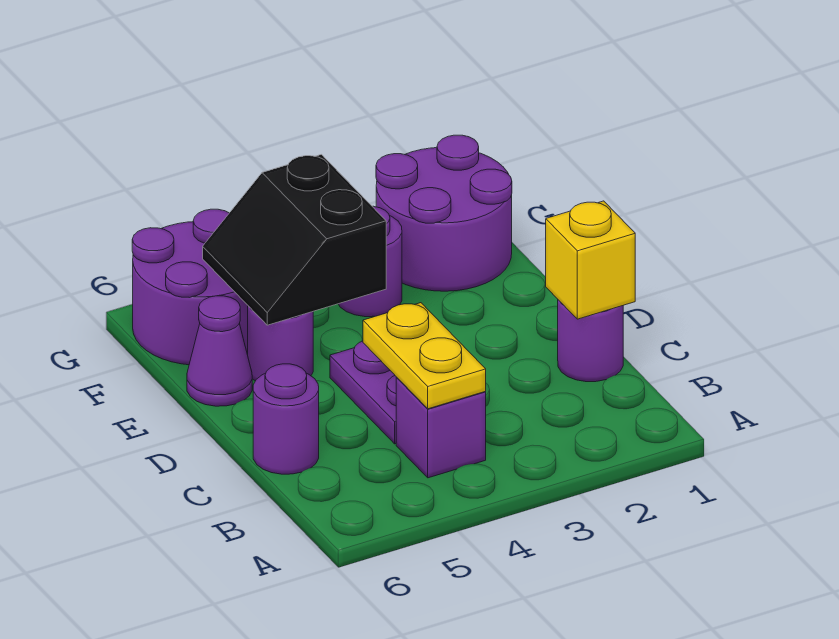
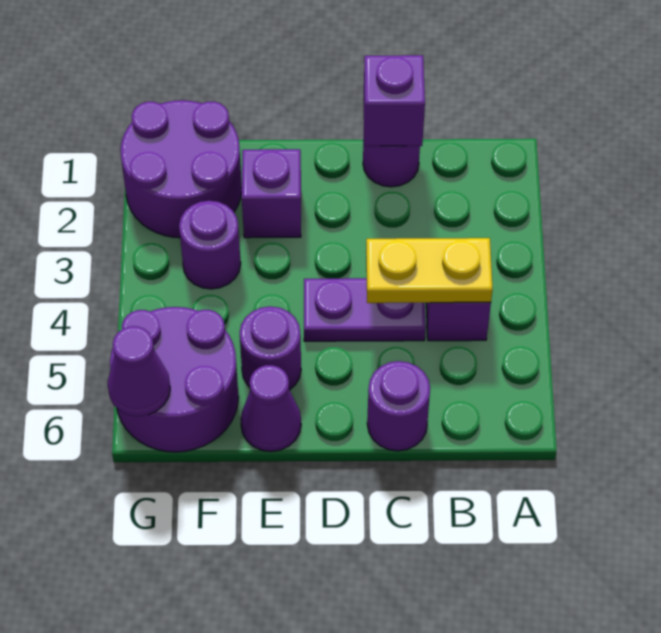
yellow brick C1 level 2 -> purple brick C1 level 2
none -> purple brick E2 level 1
black slope E4:F5 level 2 top 4 -> none
none -> purple cone G6 level 2

